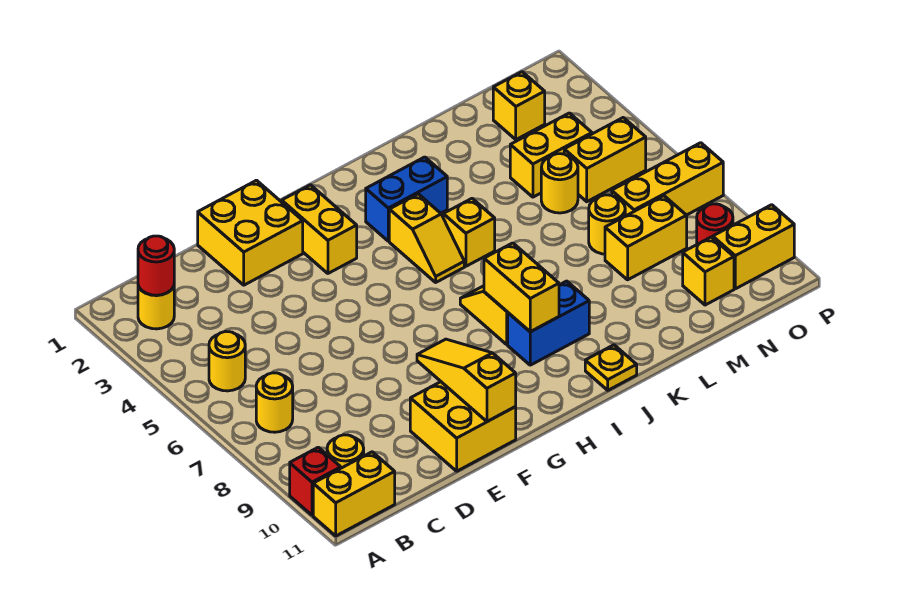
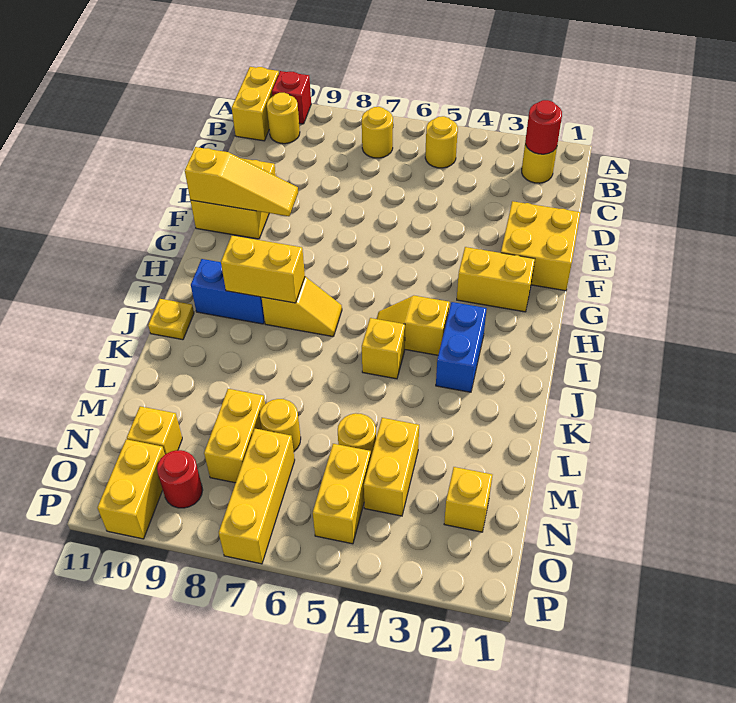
blue brick I9:J9 level 1 -> blue brick I9:I10 level 1

